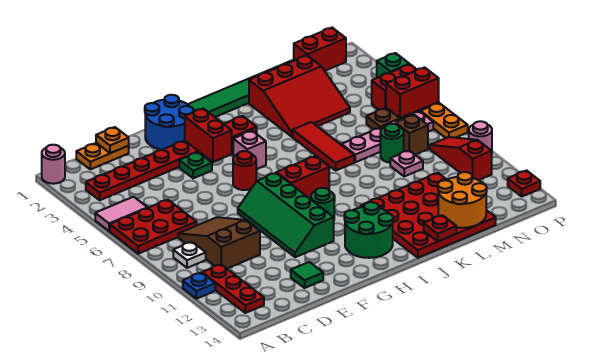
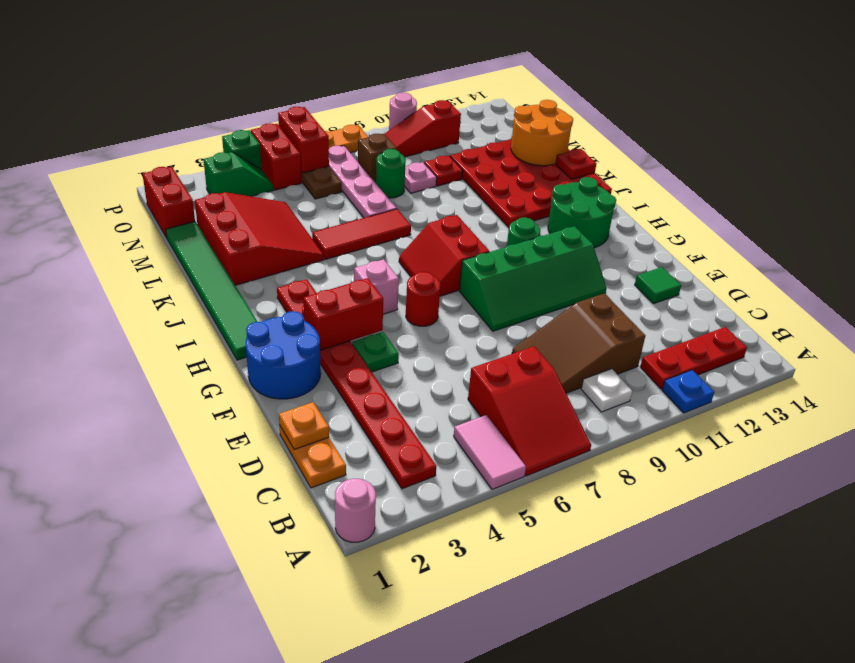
red plate A6:C7 level 1 -> red slope A6:C7 level 1 top C
none -> green slope O3:O4 level 1 top 3
red plate P13 level 1 -> red plate M10 level 1

